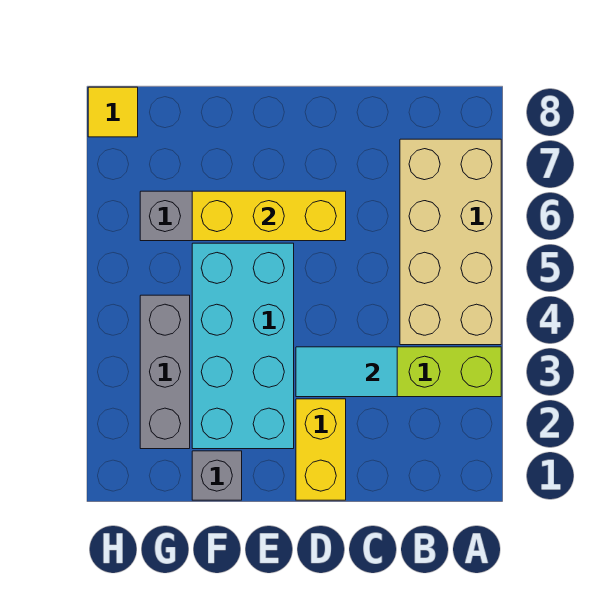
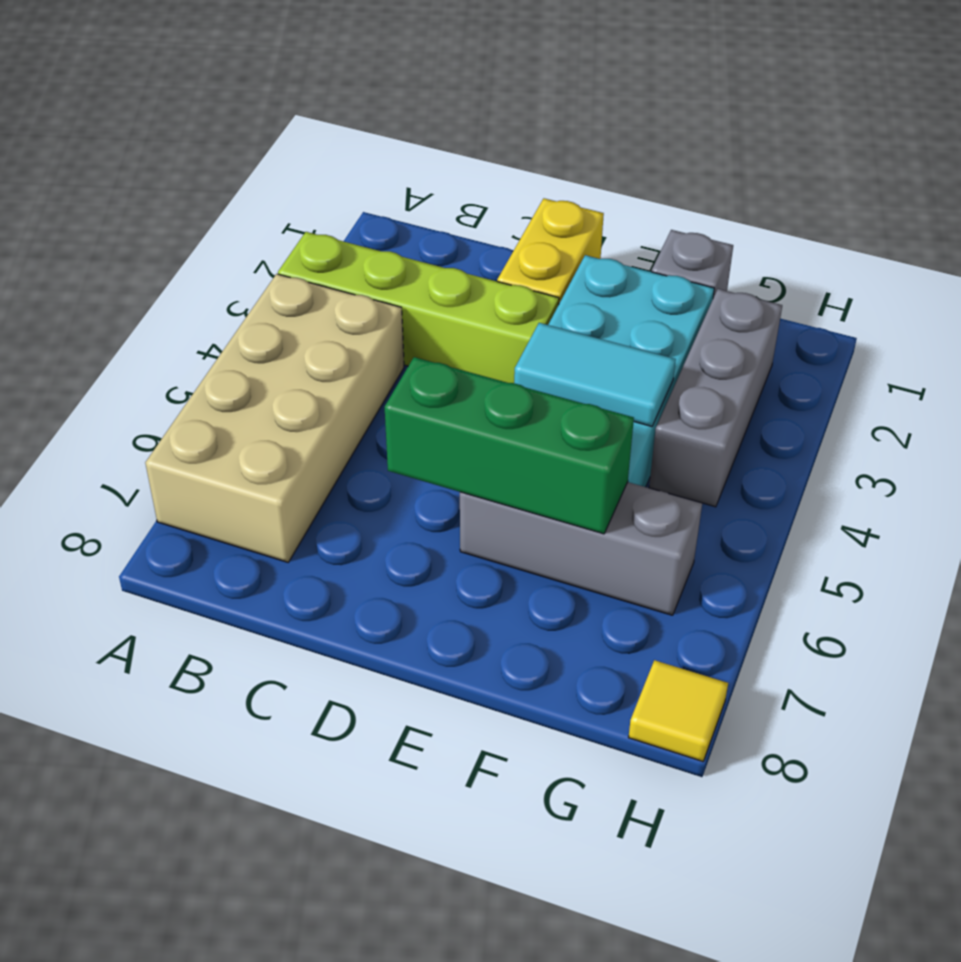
cyan tile C3:D3 level 2 -> cyan tile E4:F4 level 2
yellow brick D6:F6 level 2 -> green brick D6:F6 level 2

